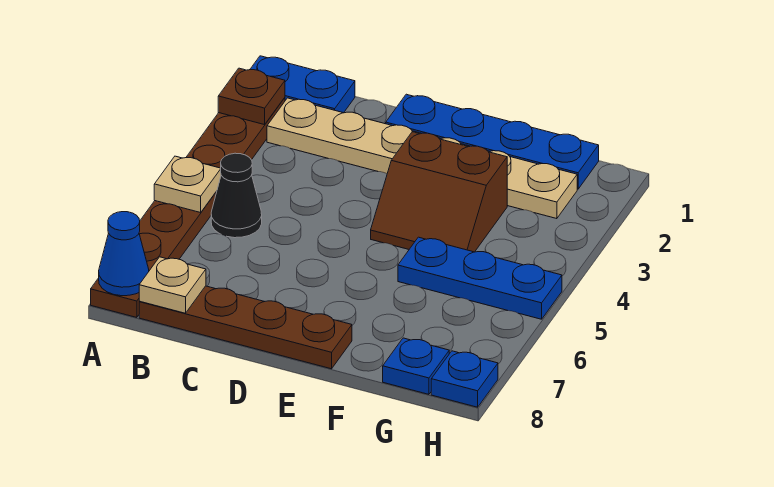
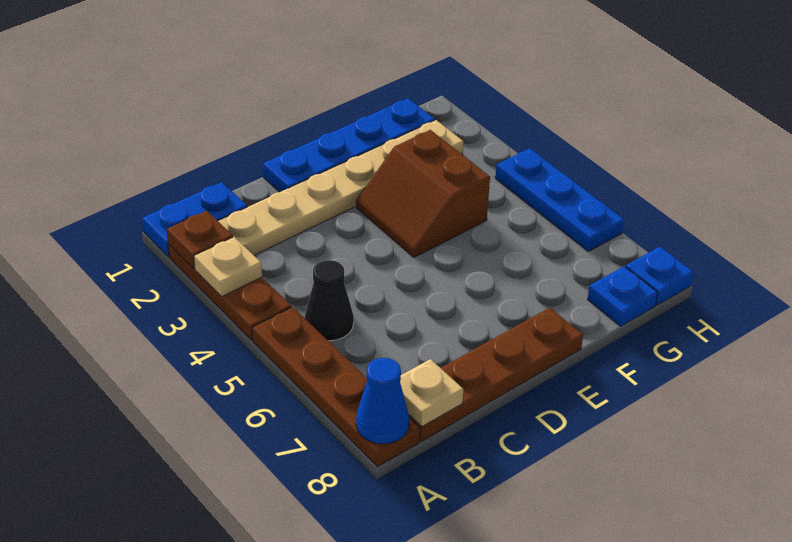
tan plate A5 level 2 -> tan plate A3 level 2
brown slope E3:F4 level 1 top 3 -> brown slope E3:F4 level 1 top F
blue plate F5:H5 level 1 -> blue plate H4:H6 level 1

